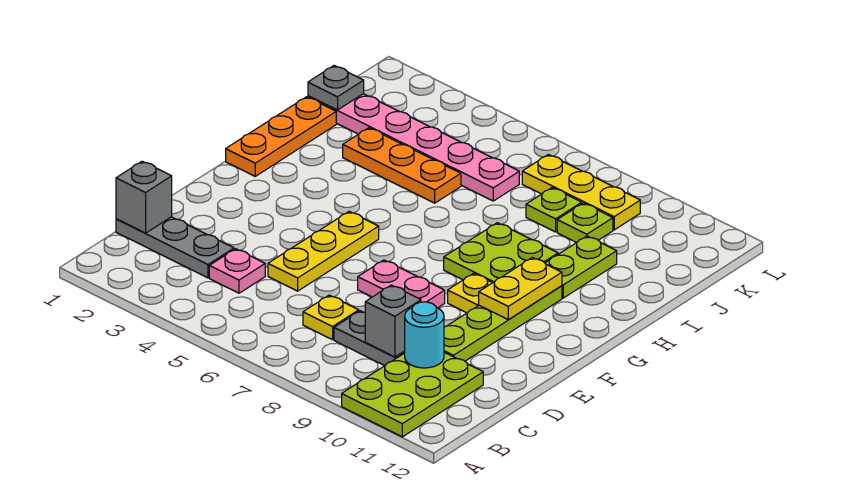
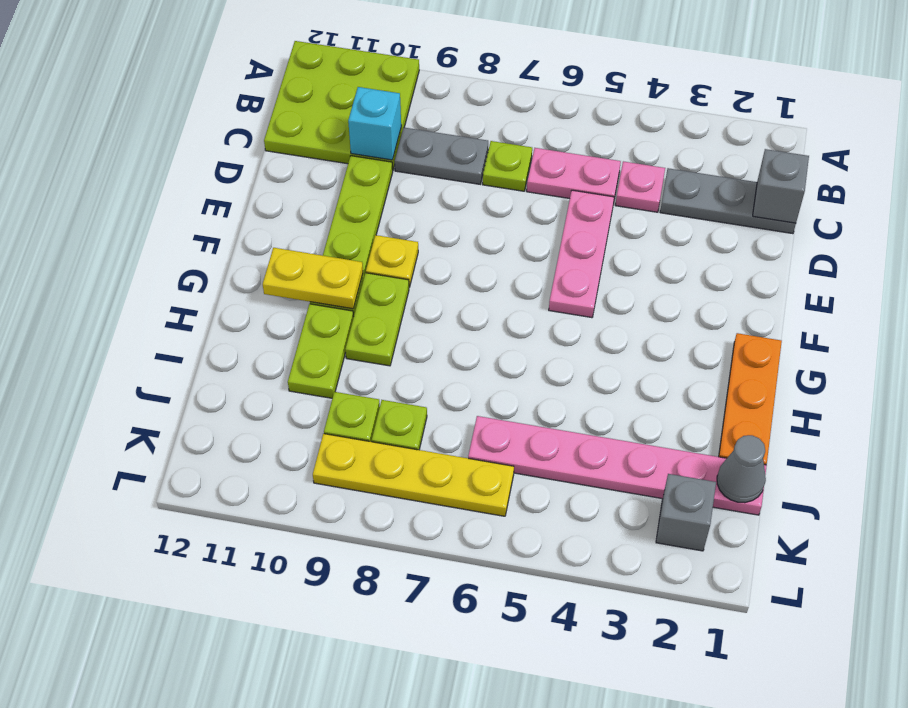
lime plate A10:C11 level 1 -> lime plate A10:C12 level 1
yellow plate C7 level 1 -> lime plate C7 level 1
grey brick C9 level 2 -> grey brick K2 level 1
cyan round brick C10 level 2 -> cyan brick C10 level 2
yellow plate D5:F5 level 1 -> pink plate D5:F5 level 1
pink plate E7:E8 level 1 -> pink plate C5:C6 level 1
yellow plate F10:G10 level 2 -> yellow plate G10:G11 level 2
lime plate G8:H9 level 1 -> lime plate G9:H9 level 1
orange plate I3:I5 level 1 -> none
grey plate J1 level 2 -> grey cone J1 level 2
yellow plate K7:K9 level 1 -> yellow plate K6:K9 level 1

